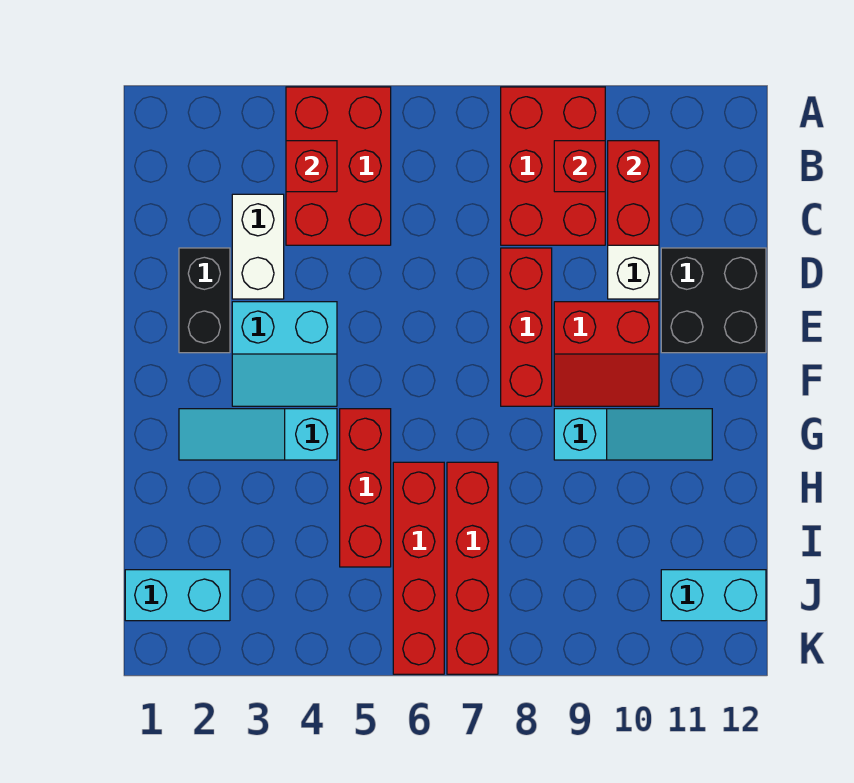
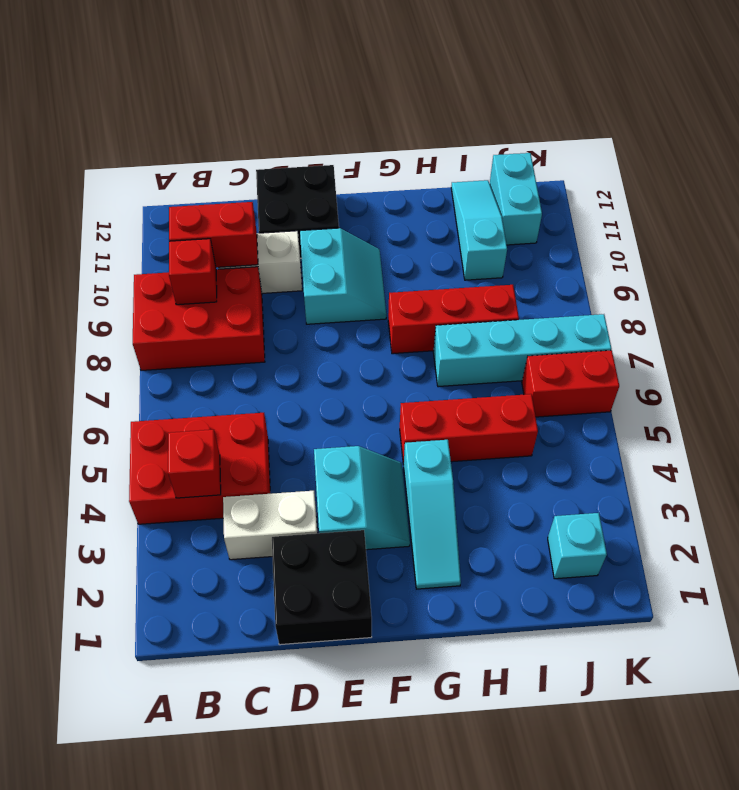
black brick D2:E2 level 1 -> black brick D1:E2 level 1
red brick D8:F8 level 1 -> red brick G8:I8 level 1
red slope E9:F10 level 1 top E -> cyan slope E9:F10 level 1 top E
cyan slope G9:G11 level 1 top 9 -> cyan slope I10:I12 level 1 top 10
red brick H6:K6 level 1 -> red brick J6:K6 level 1
red brick H7:K7 level 1 -> cyan brick H7:K7 level 1
cyan brick J1:J2 level 1 -> cyan brick J2 level 1

